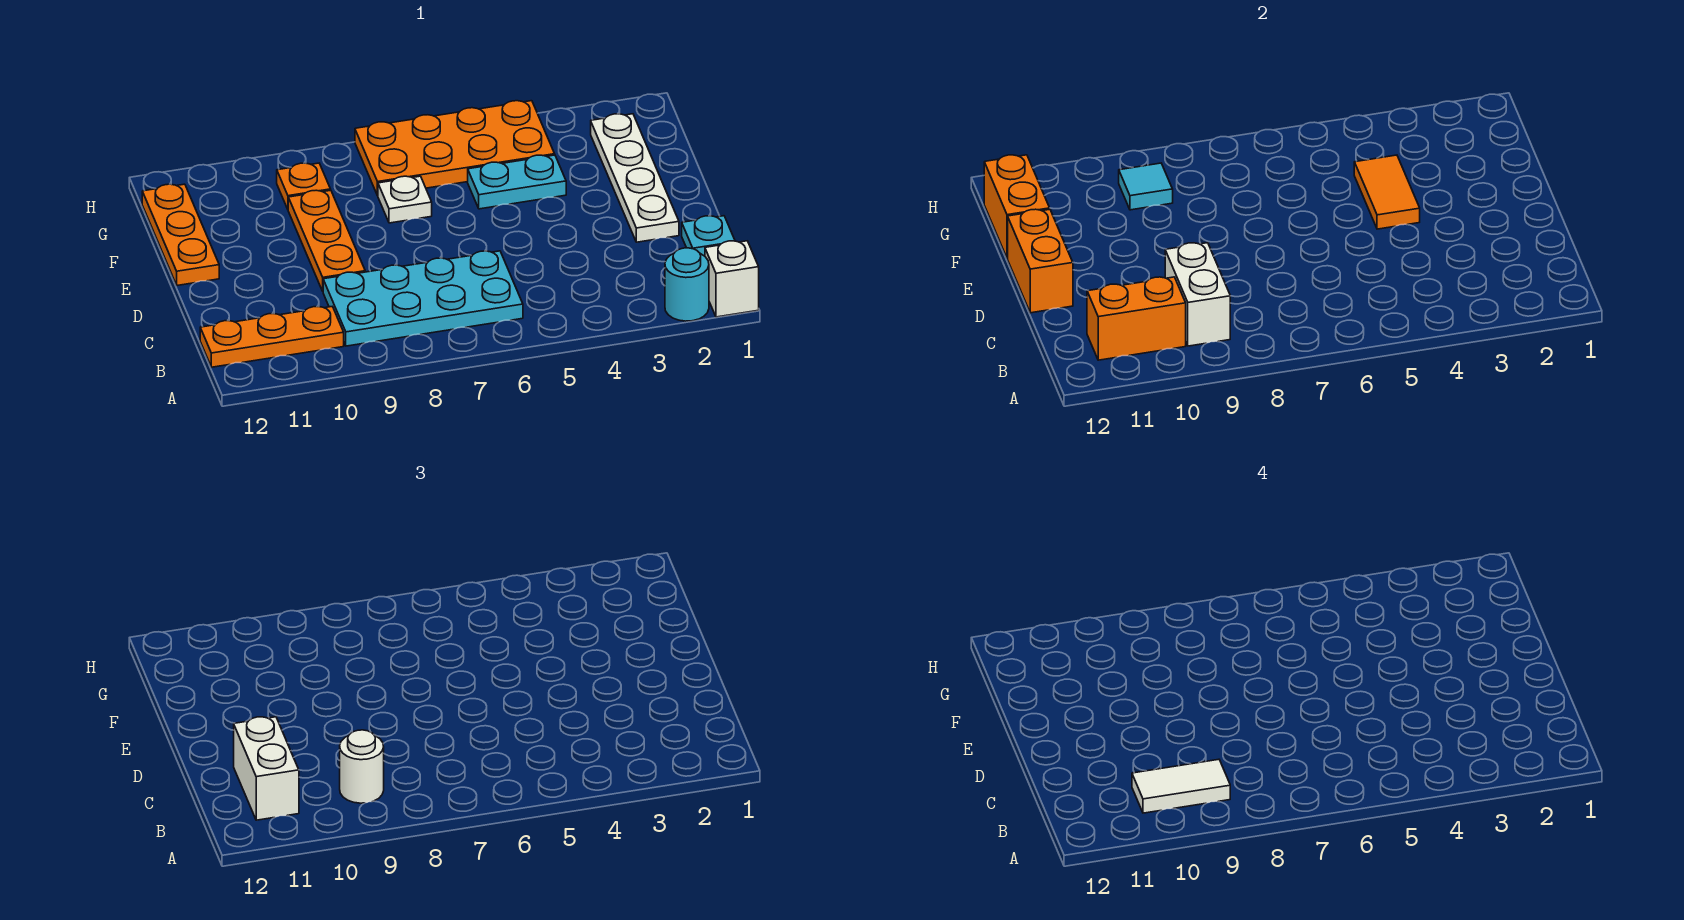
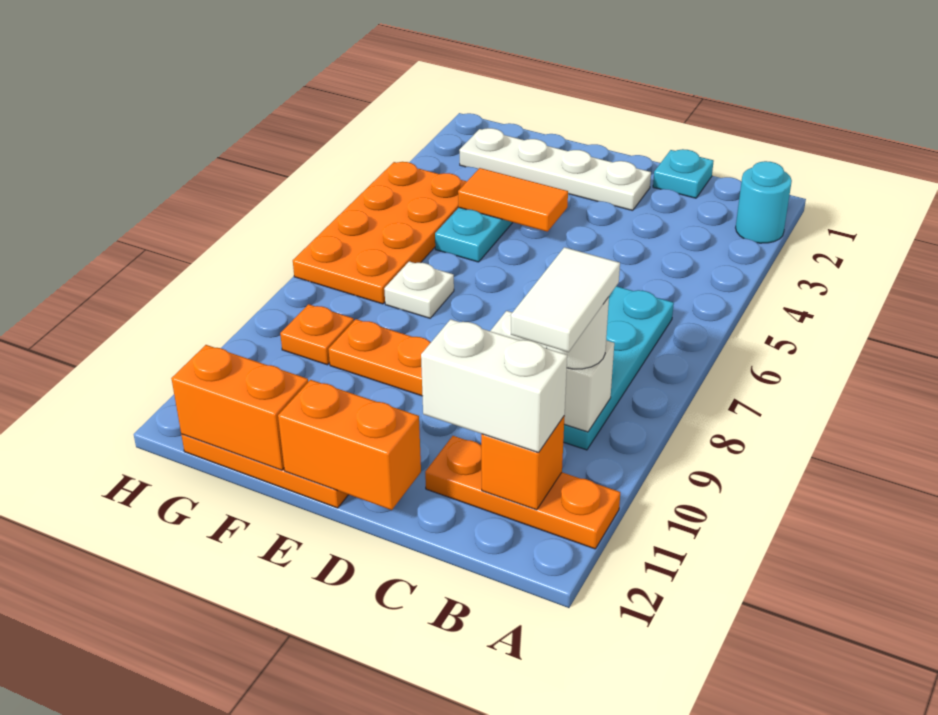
white brick A1 level 1 -> none
orange plate B10:B12 level 1 -> orange plate A11:C11 level 1
orange brick B10:B11 level 2 -> orange brick B11 level 2
cyan tile G9 level 2 -> none

